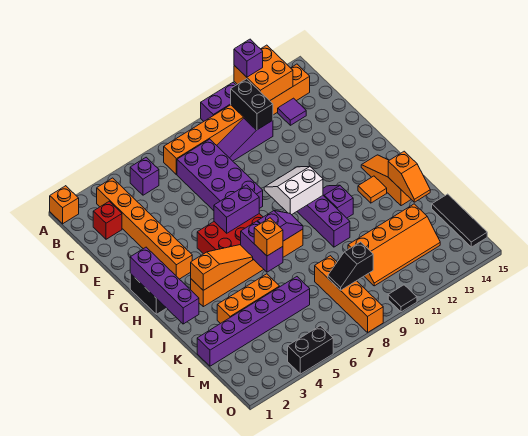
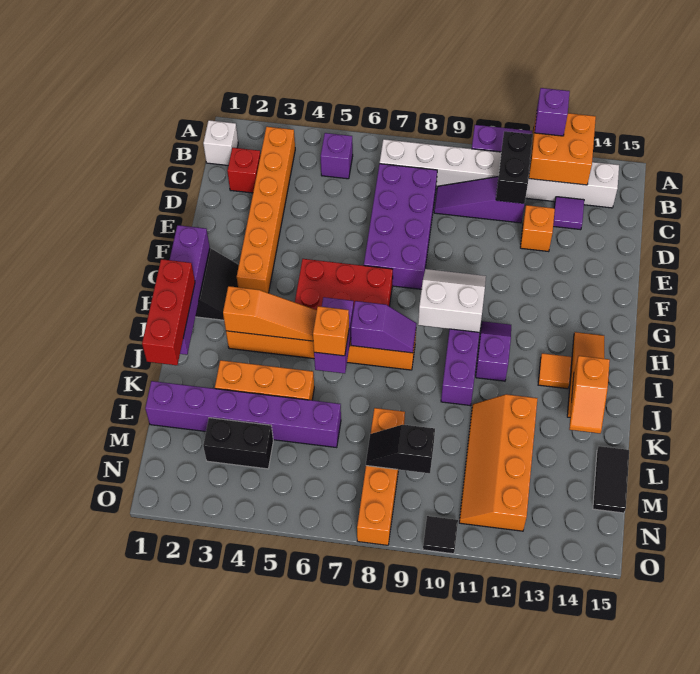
orange brick A1 level 1 -> orange brick D12 level 1
none -> white brick B1 level 1
orange brick B7:B14 level 1 -> white brick B7:B14 level 1
purple brick G6:G7 level 2 -> none
none -> red brick I1:K1 level 3
orange slope L10:M13 level 1 top L -> orange slope K11:N12 level 1 top 12
black tile L15:N15 level 1 -> black tile L15:M15 level 1
black brick O4:O5 level 1 -> black brick M3:M4 level 1

